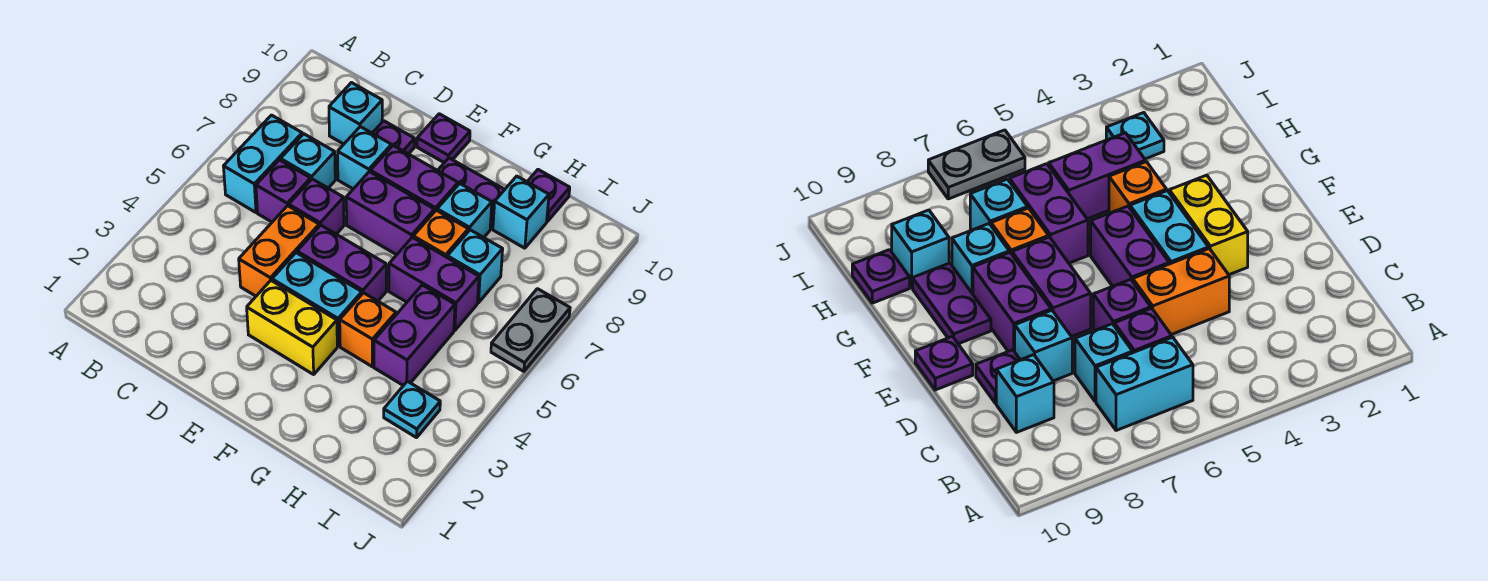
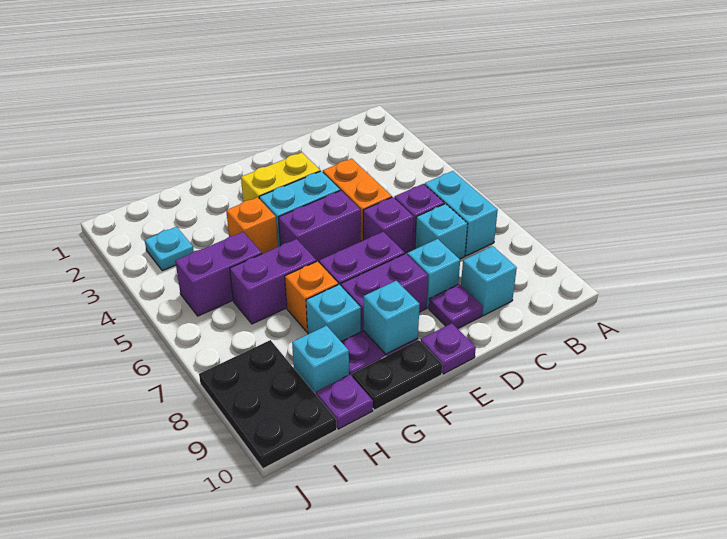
none -> black plate F10:G10 level 1
purple brick H4:H5 level 1 -> purple brick H5:I5 level 1
cyan brick H7 level 1 -> cyan brick F9 level 2
none -> black plate I8:J10 level 1
grey plate J6:J7 level 1 -> none

